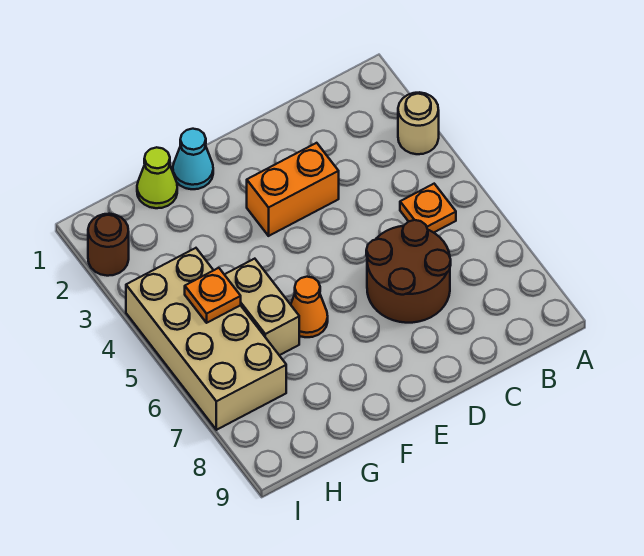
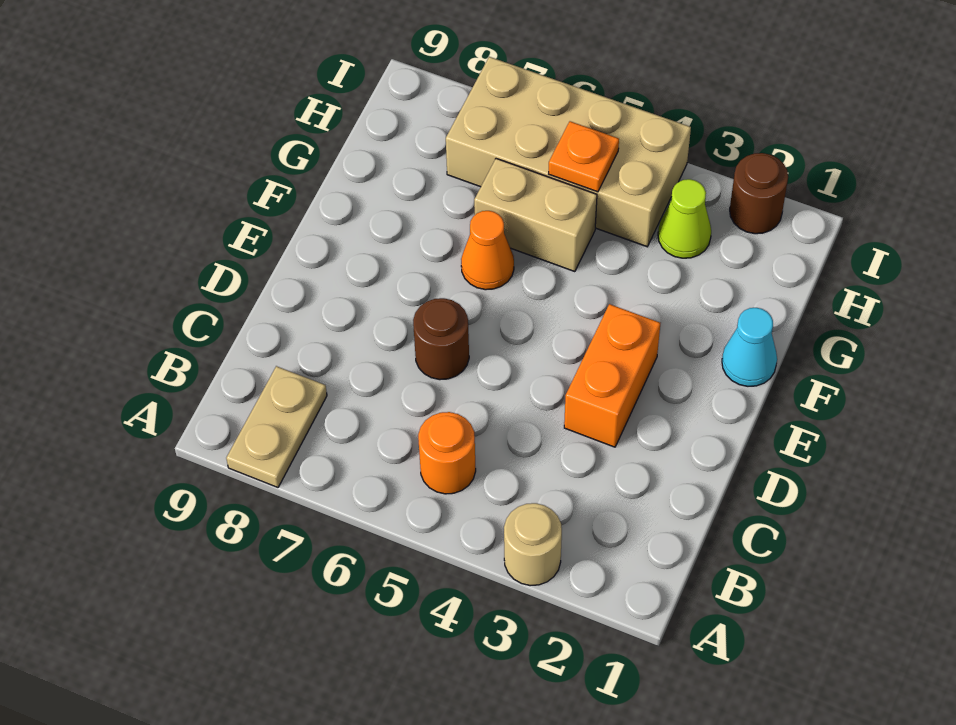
none -> tan plate A8:B8 level 1
orange plate B5 level 1 -> orange round brick B5 level 1
brown round brick C6:D7 level 1 -> brown round brick D6 level 1
lime cone G1 level 1 -> lime cone H3 level 1

